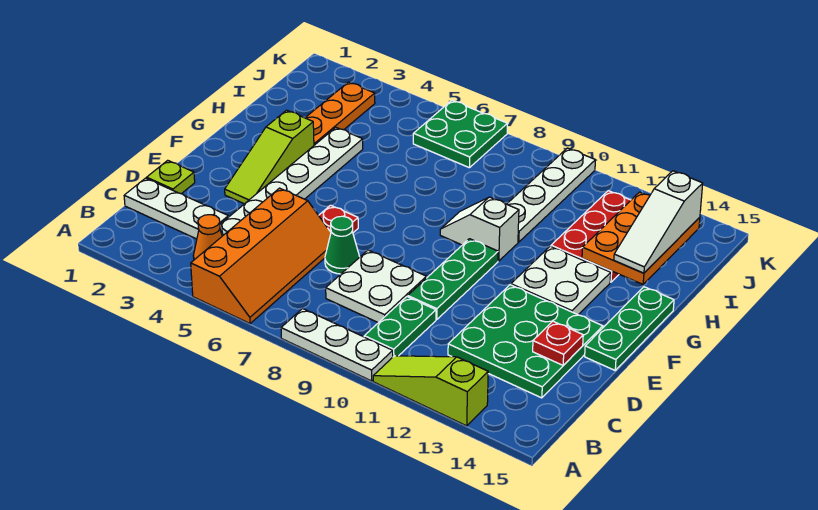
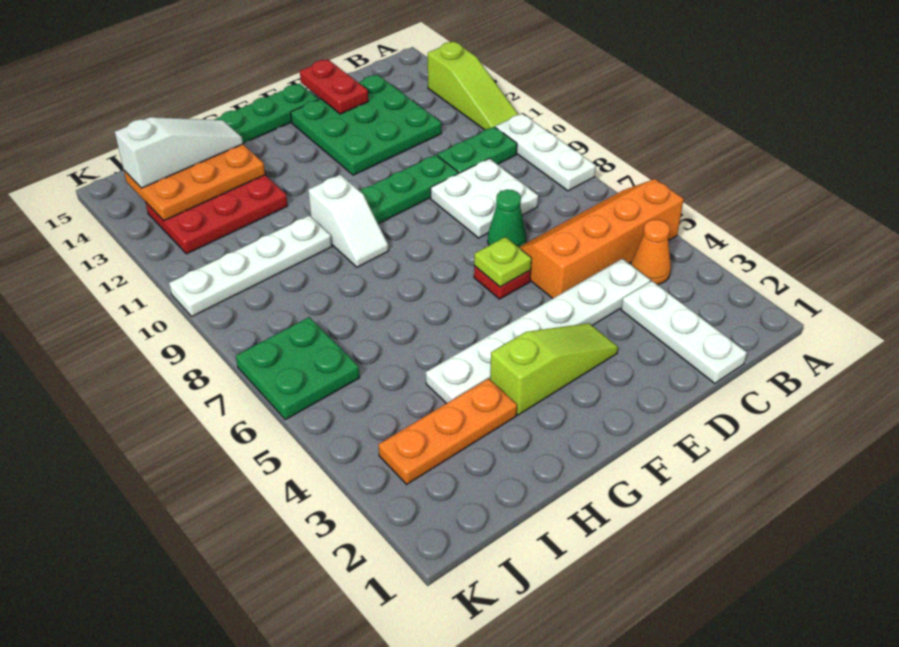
lime plate D1 level 1 -> lime plate E6 level 2
red plate D14 level 2 -> red plate D14:D15 level 2
white plate F12:G13 level 1 -> none

